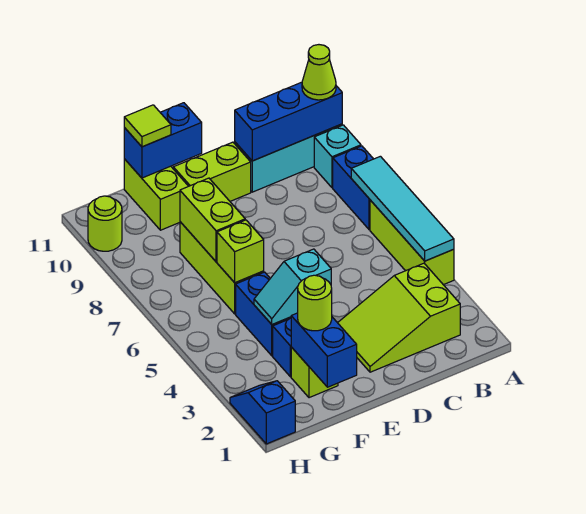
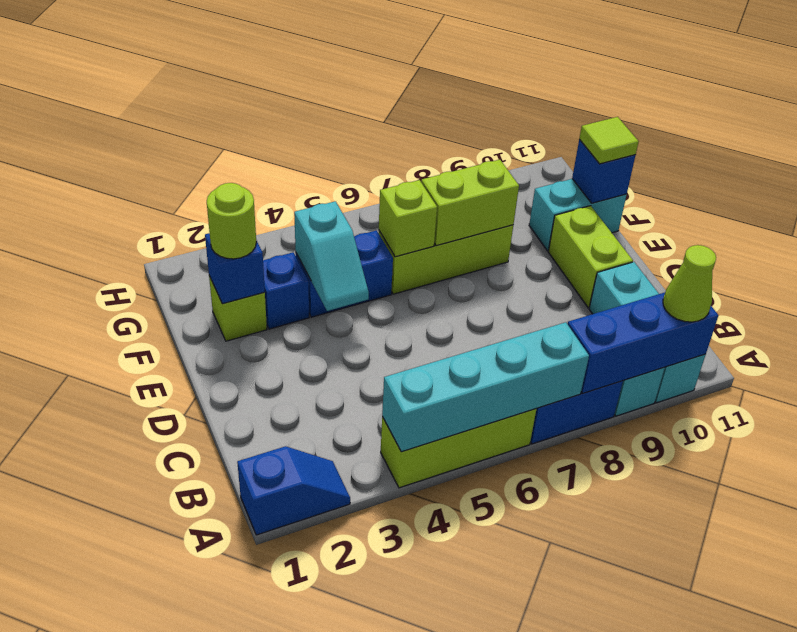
cyan tile A4:A7 level 2 -> cyan brick A4:A7 level 2
blue brick A10:C10 level 2 -> blue brick A8:A10 level 2
lime slope B2:D3 level 1 top B -> none
cyan slope E4:F4 level 2 top E -> cyan slope E4:F4 level 2 top F
blue brick E11:F11 level 2 -> blue brick F11 level 2
blue brick F1:F2 level 2 -> blue brick F2 level 2
lime brick F10:F11 level 1 -> cyan brick F10:F11 level 1
blue slope H1:H2 level 1 top 1 -> blue slope A1:A2 level 1 top 1
lime round brick H10 level 1 -> none

